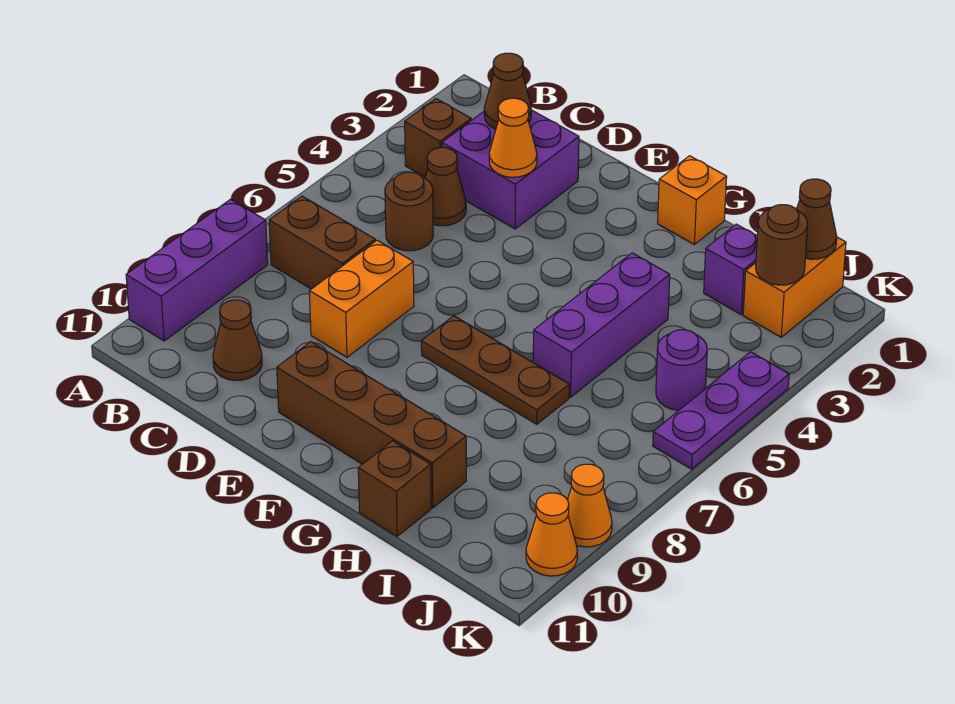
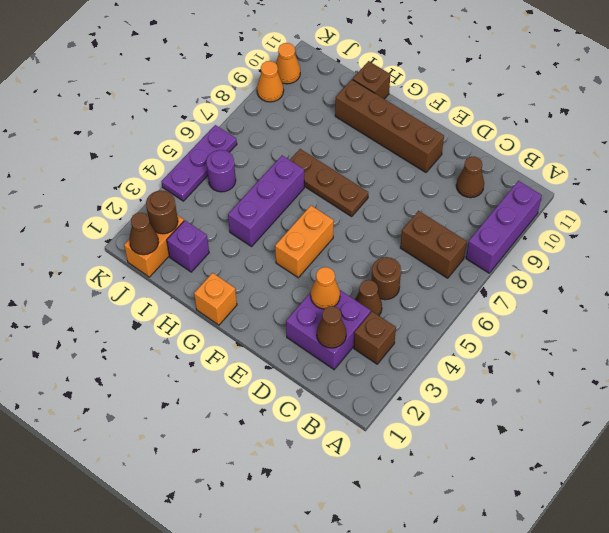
orange brick D7:D8 level 1 -> orange brick F4:F5 level 1

